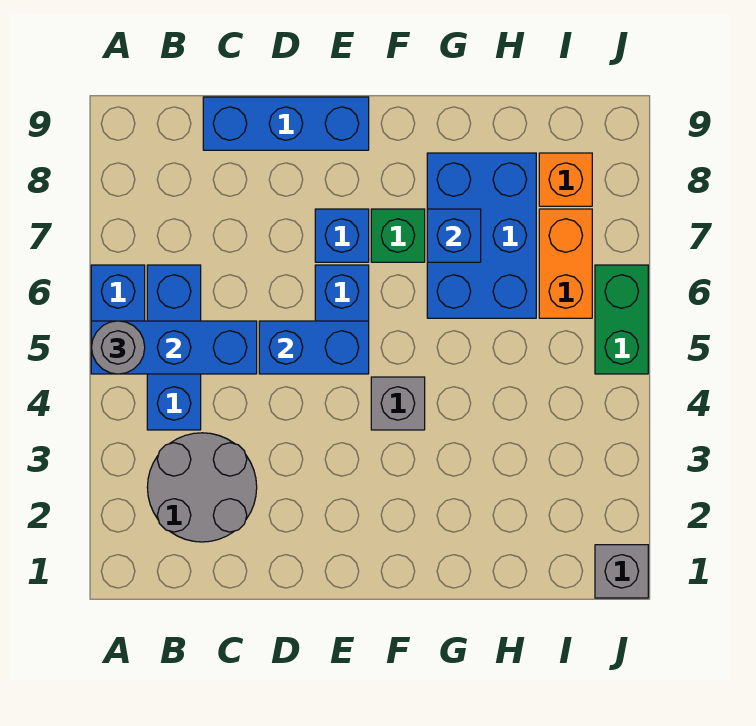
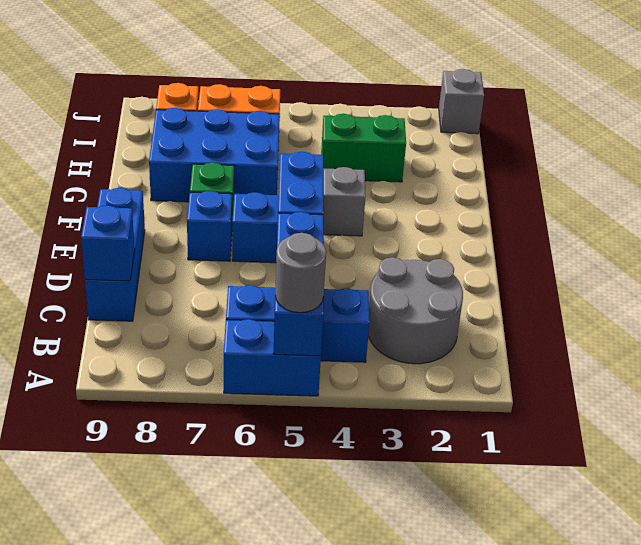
blue brick G7 level 2 -> blue brick C9 level 2
green brick J5:J6 level 1 -> green brick H3:H4 level 1

